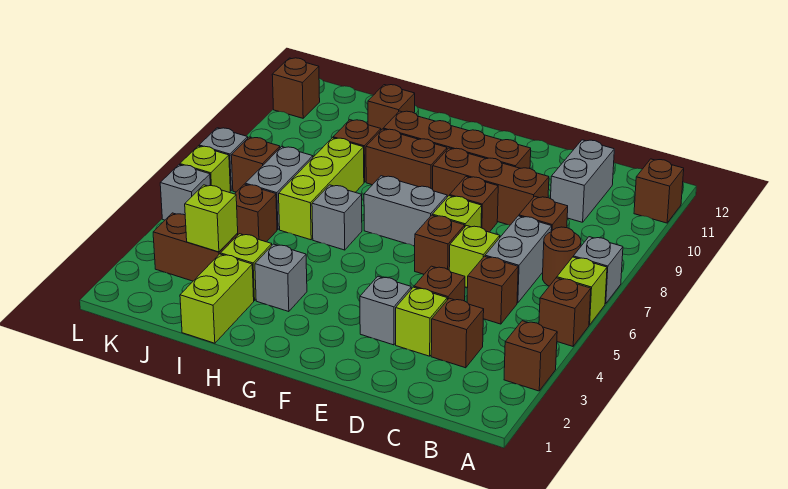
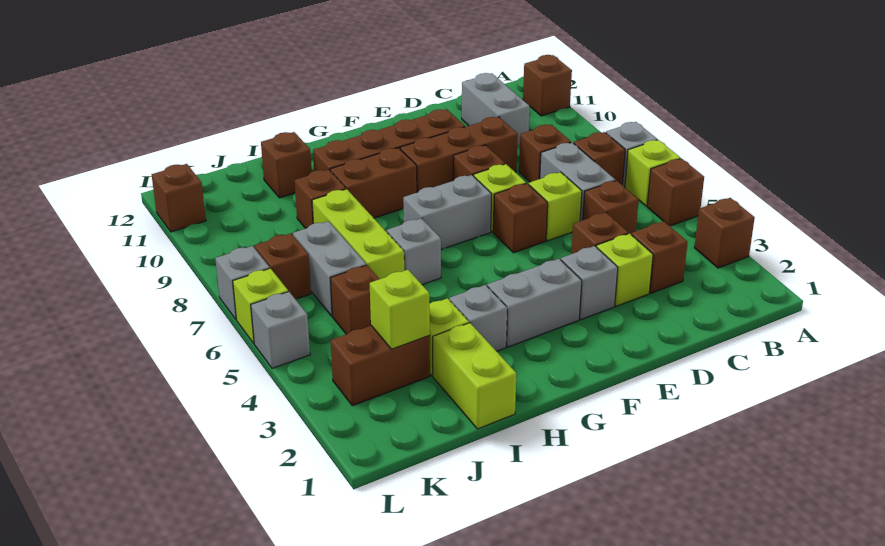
brown round brick B7 level 1 -> brown brick B7 level 1
none -> grey brick F3:G3 level 1

